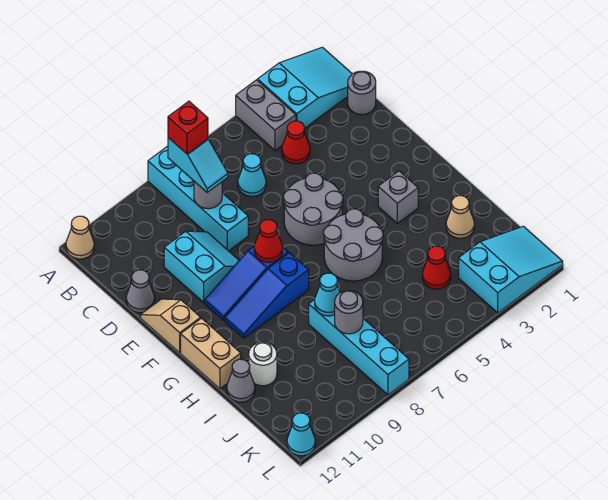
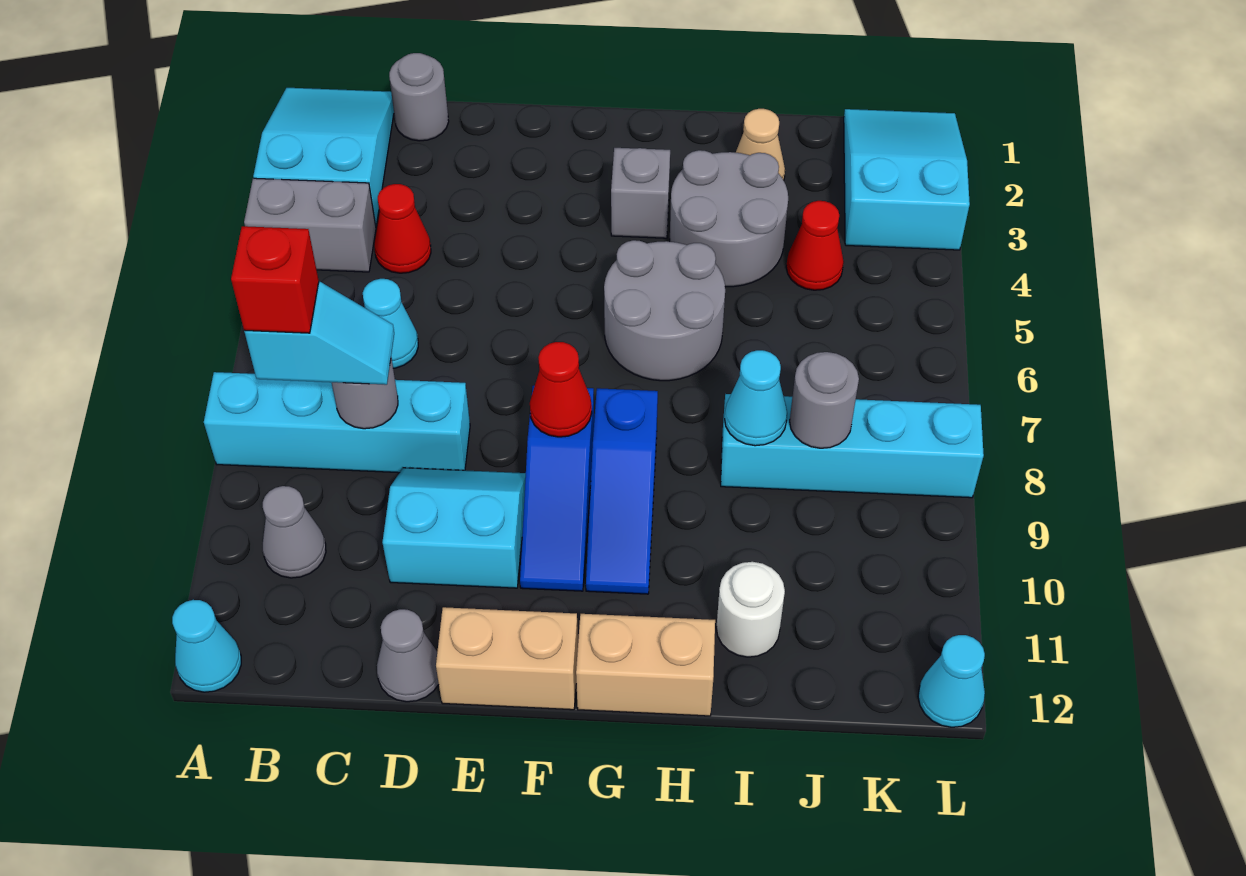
tan cone A12 level 1 -> cyan cone A12 level 1
grey round brick E5:F6 level 1 -> grey round brick H3:I4 level 1
tan slope E12:F12 level 1 top F -> tan brick E12:F12 level 1
grey cone I12 level 1 -> grey cone B10 level 1

